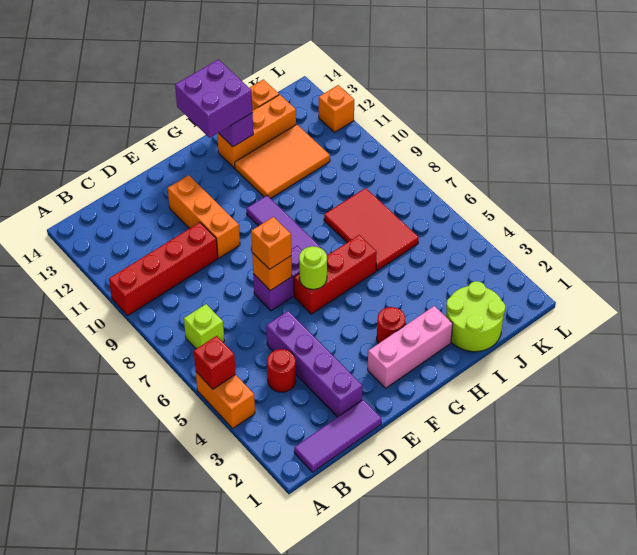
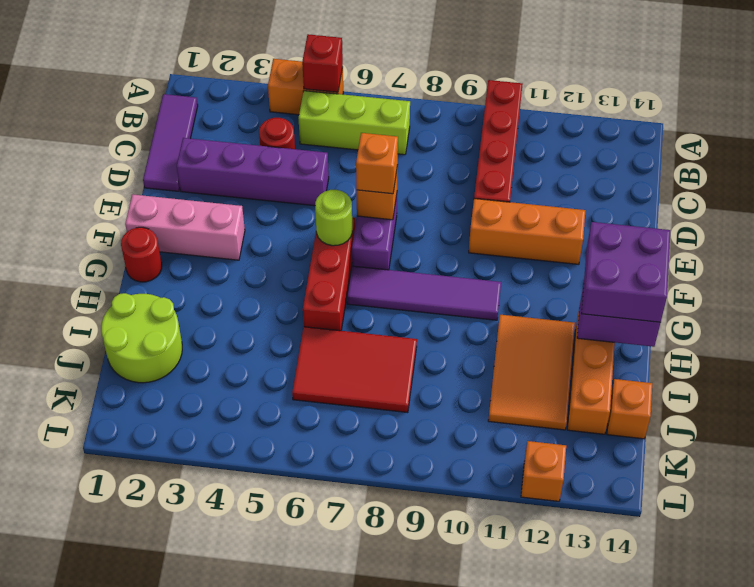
lime brick B7 level 1 -> lime brick B5:B7 level 1
pink brick F2:H2 level 1 -> pink brick F1:F3 level 1
red round brick G3 level 1 -> red round brick G1 level 1

